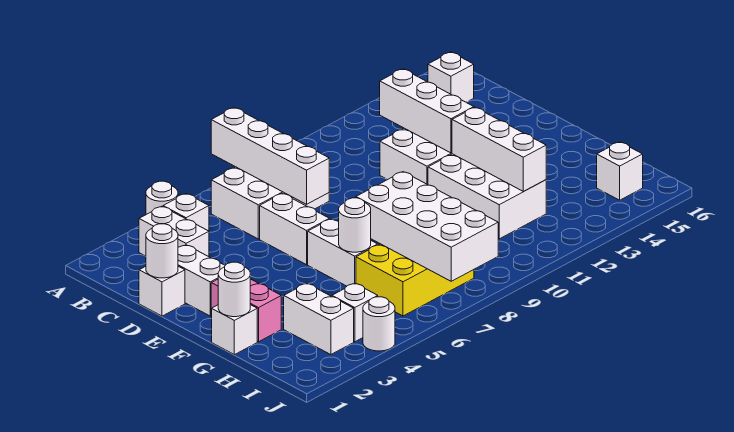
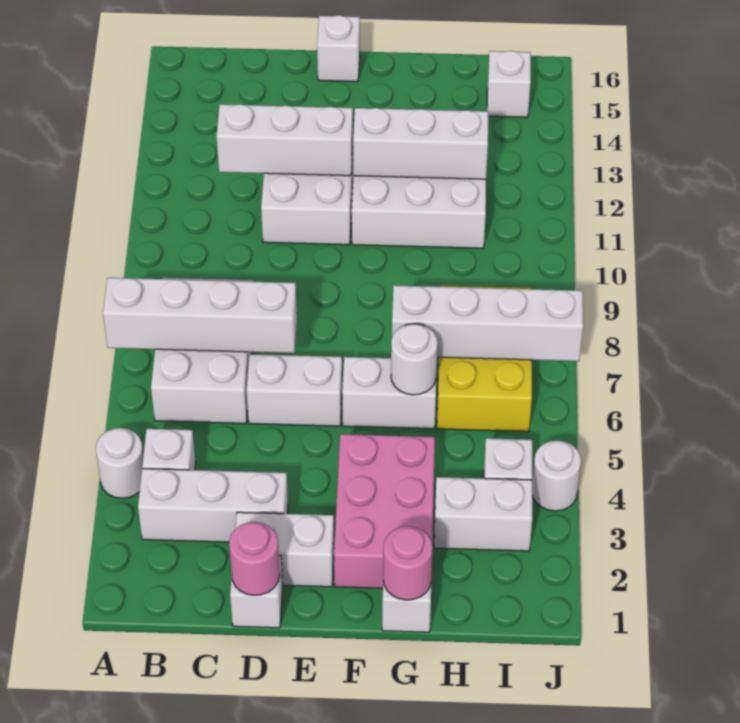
white brick B3:C3 level 1 -> white brick B3:D3 level 1
white brick B15 level 1 -> white brick E16 level 1
white round brick D1 level 2 -> pink round brick D1 level 2
pink brick F2:G2 level 1 -> pink brick F2:G4 level 1
white round brick G1 level 2 -> pink round brick G1 level 2
white brick G7:J8 level 2 -> white brick G7:J7 level 2

